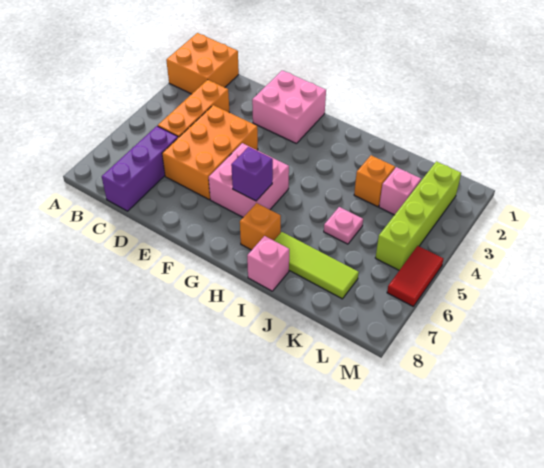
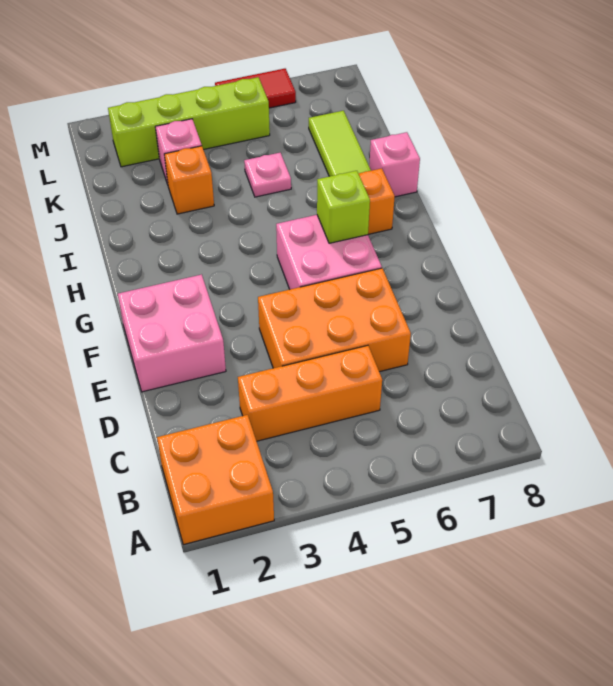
purple brick C6:C8 level 1 -> none
purple brick G6 level 2 -> lime brick G6 level 2

